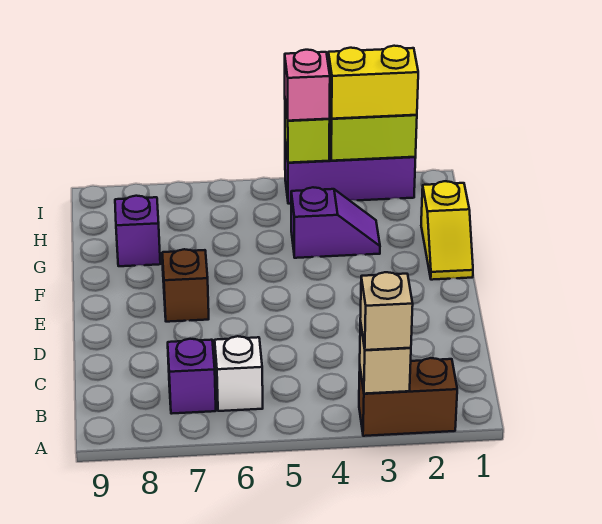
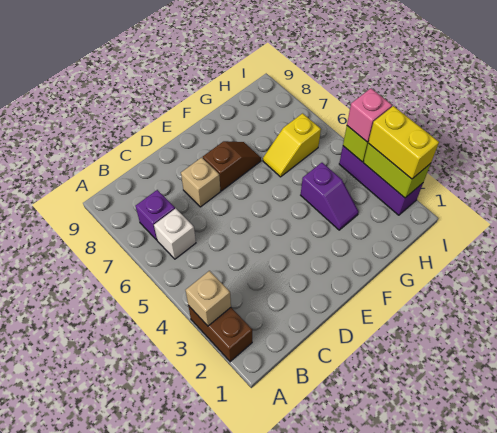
tan brick A3 level 3 -> tan brick D7 level 1
yellow slope F1:G1 level 1 top G -> yellow slope G6:H6 level 1 top H
purple brick G8 level 1 -> none

